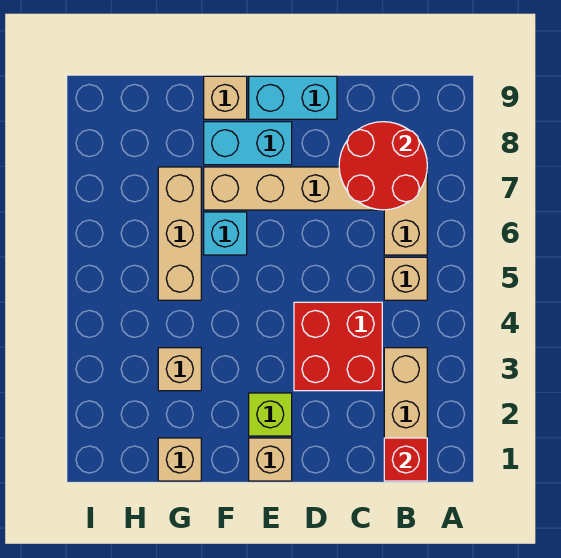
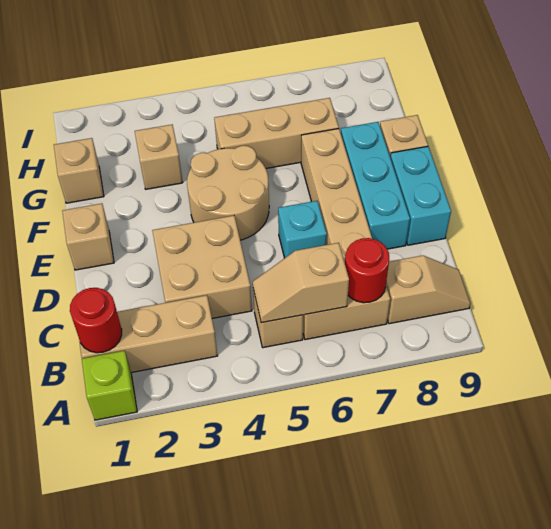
red brick B1 level 2 -> red round brick B1 level 2
none -> tan slope B5:B6 level 2 top 6
red round brick B7:C8 level 2 -> red round brick B7 level 2
none -> tan slope B8:B9 level 1 top 8
red brick C3:D4 level 1 -> tan brick C3:D4 level 1
lime brick E2 level 1 -> lime brick A1 level 1
none -> tan round brick E4:F5 level 1
cyan brick E8:F8 level 1 -> cyan brick D8:F8 level 1
cyan brick F6 level 1 -> cyan brick D6 level 1

